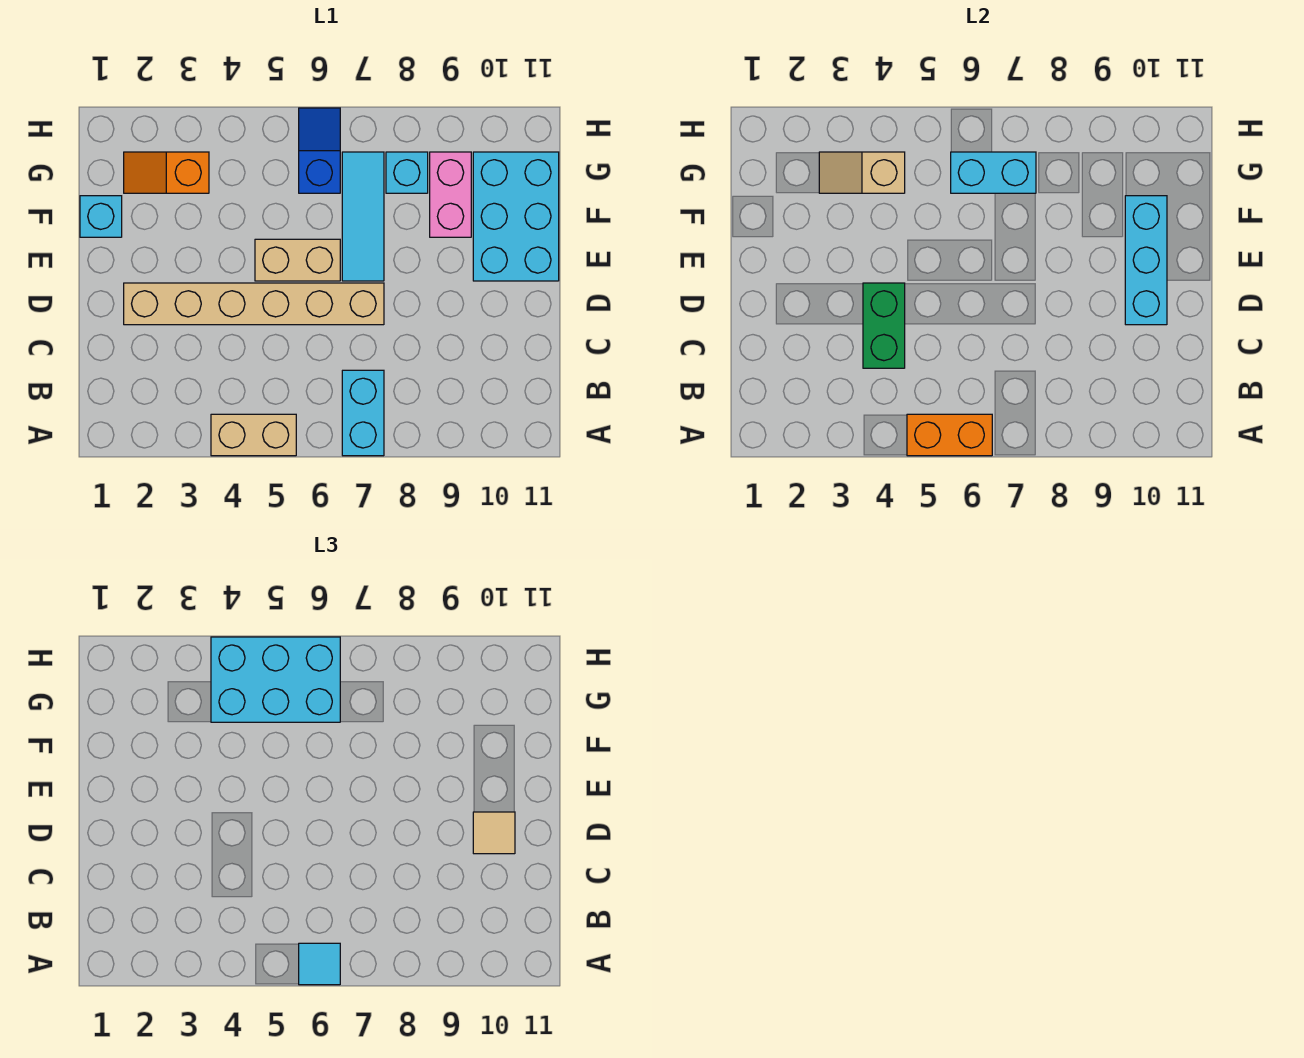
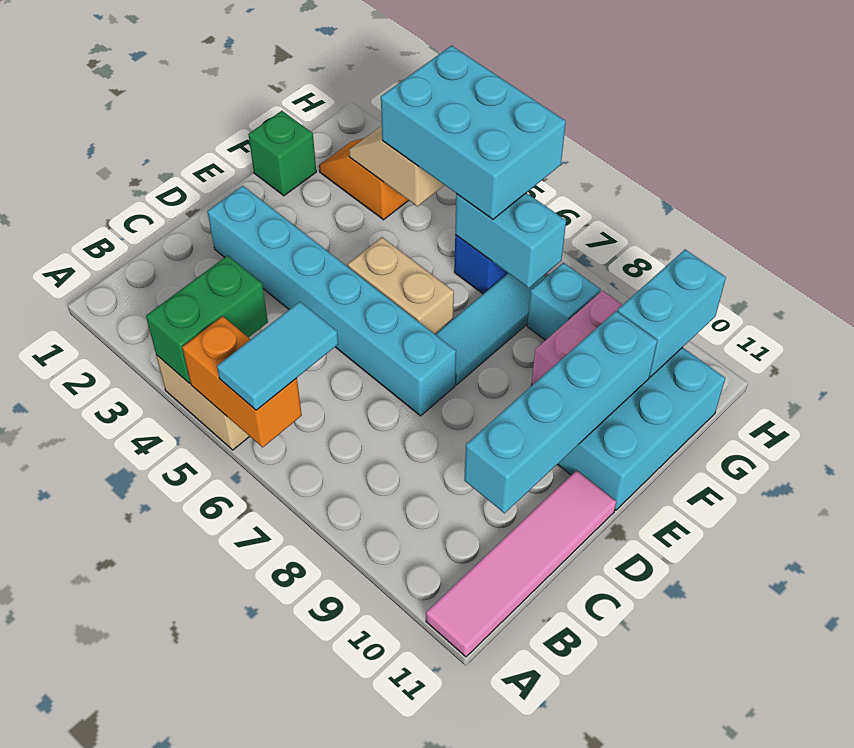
cyan tile A6 level 3 -> cyan tile A6:B6 level 3
cyan brick A7:B7 level 1 -> cyan brick G10:H10 level 2
none -> pink tile A11:D11 level 1
green brick C4:D4 level 2 -> green brick A4:B4 level 2
tan brick D2:D7 level 1 -> cyan brick D2:D7 level 1
cyan brick D10:F10 level 2 -> cyan brick C10:F10 level 2
tan tile D10 level 3 -> none
cyan brick F1 level 1 -> green brick F1 level 1

